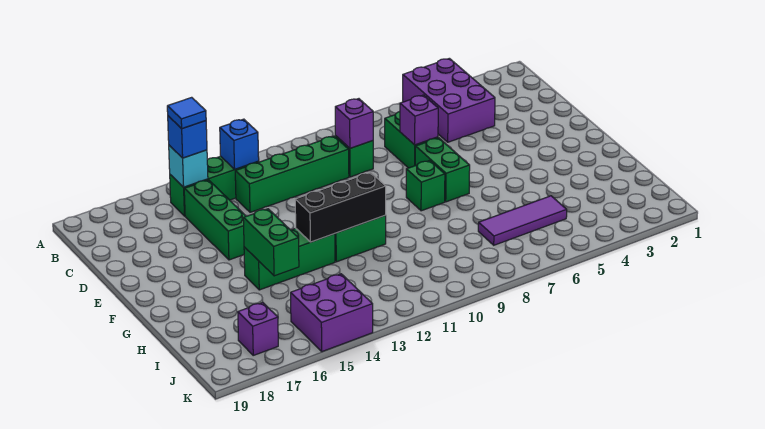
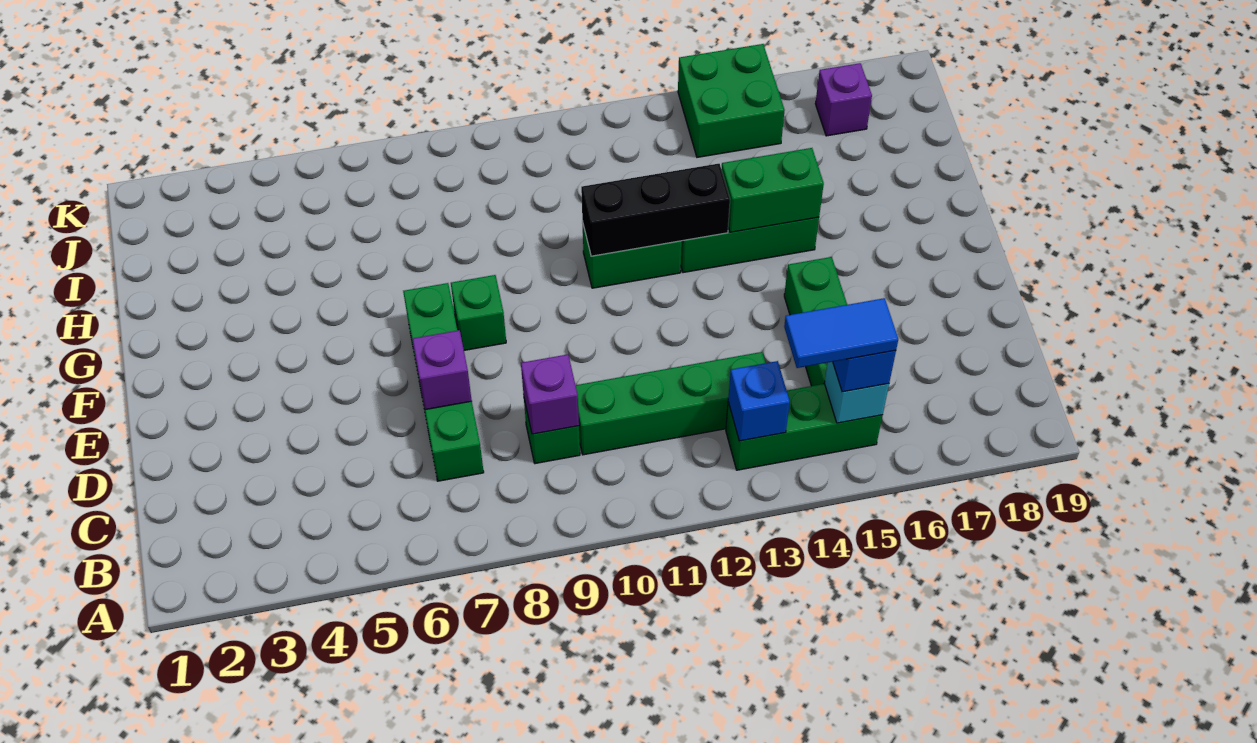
purple brick A4:C5 level 1 -> none
blue tile B15 level 4 -> blue tile B14:B15 level 4
green brick G15:H15 level 2 -> green brick G14:G15 level 2
purple tile I5:I7 level 1 -> none
purple brick J14:K15 level 1 -> green brick J14:K15 level 1

